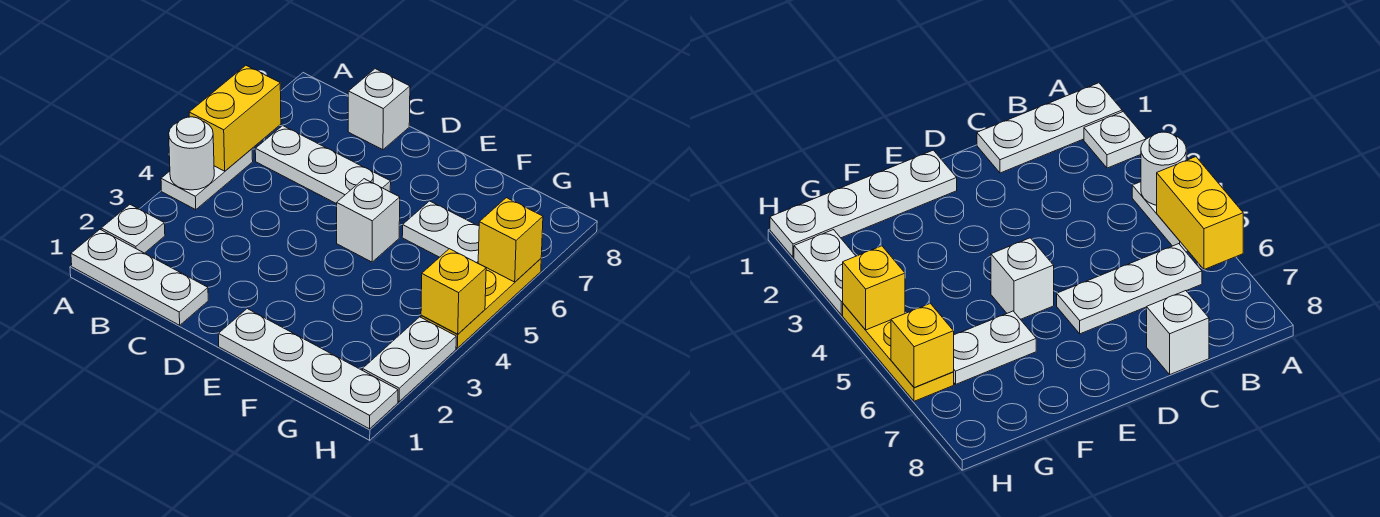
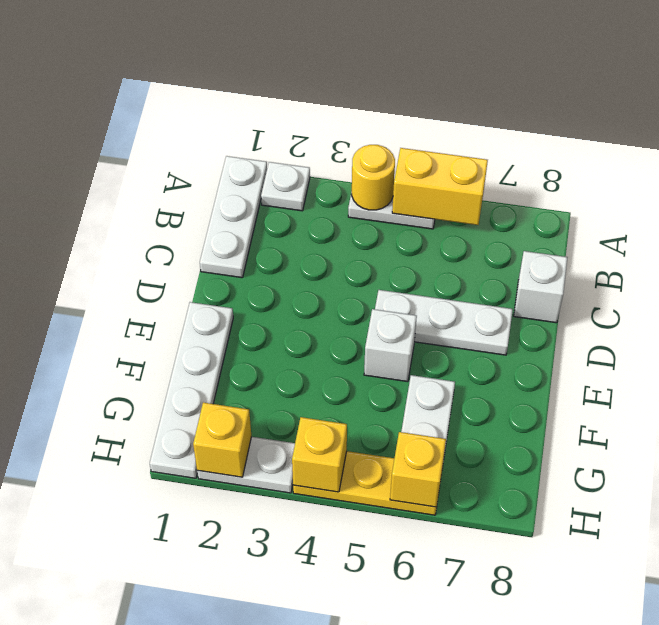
white round brick A4 level 2 -> yellow round brick A4 level 2
white plate B6:D6 level 1 -> white plate D5:D7 level 1
none -> yellow brick H2 level 2

